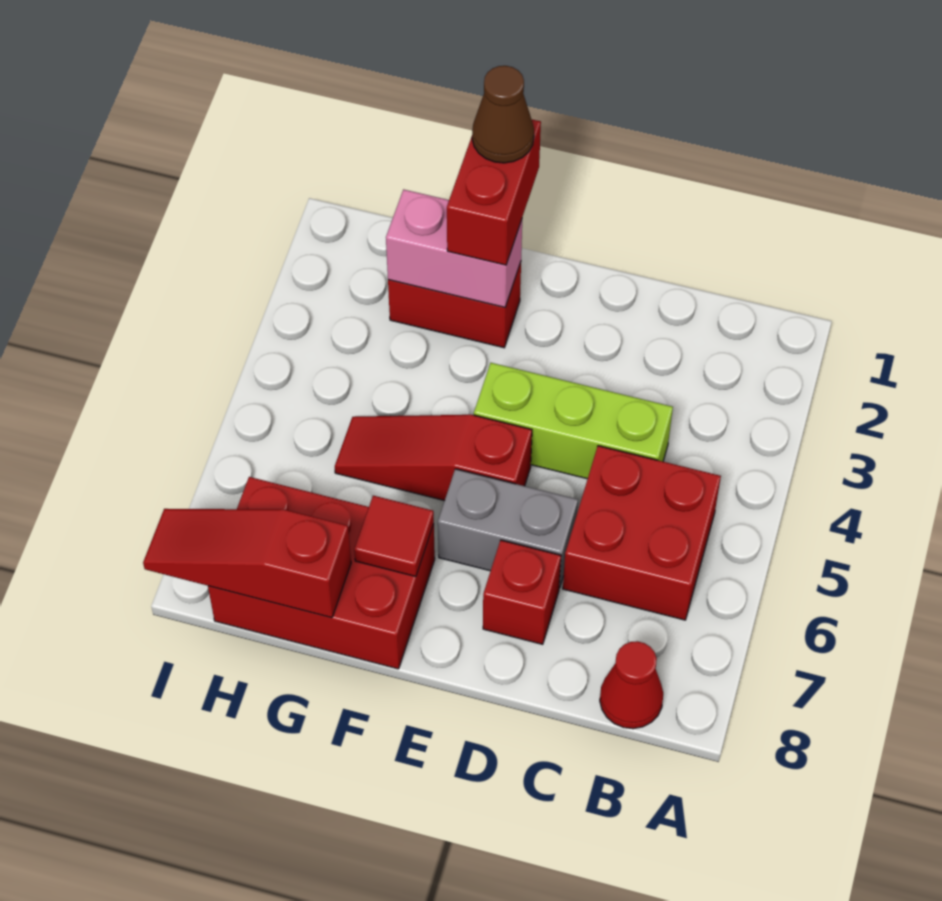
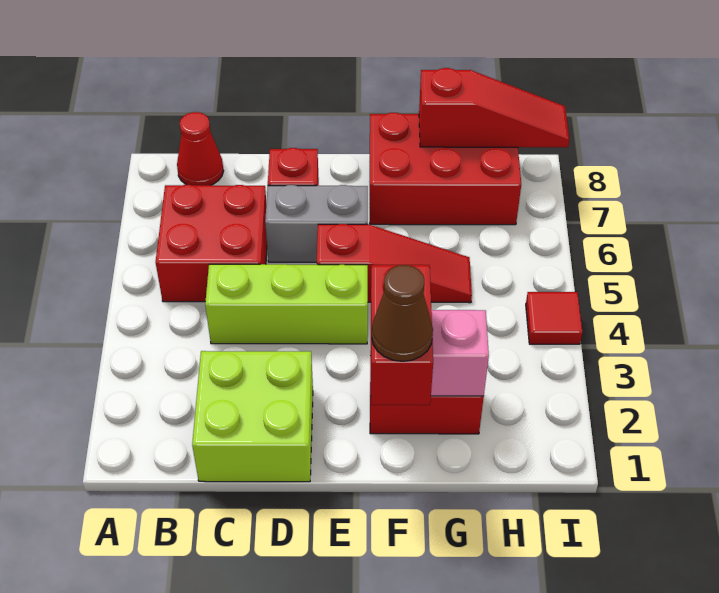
none -> lime brick C1:D2 level 1
red tile F7 level 2 -> red tile I4 level 1

